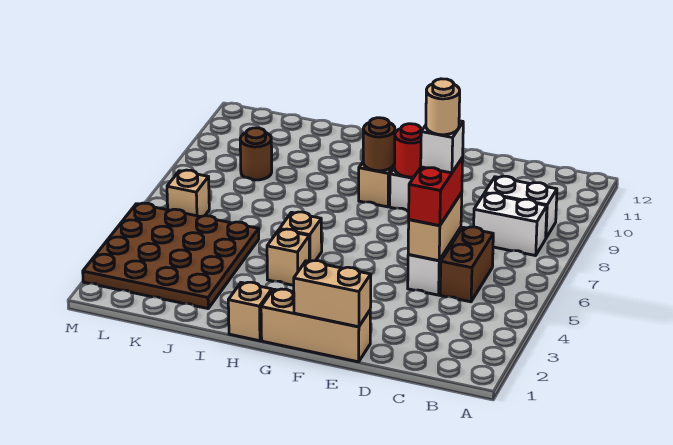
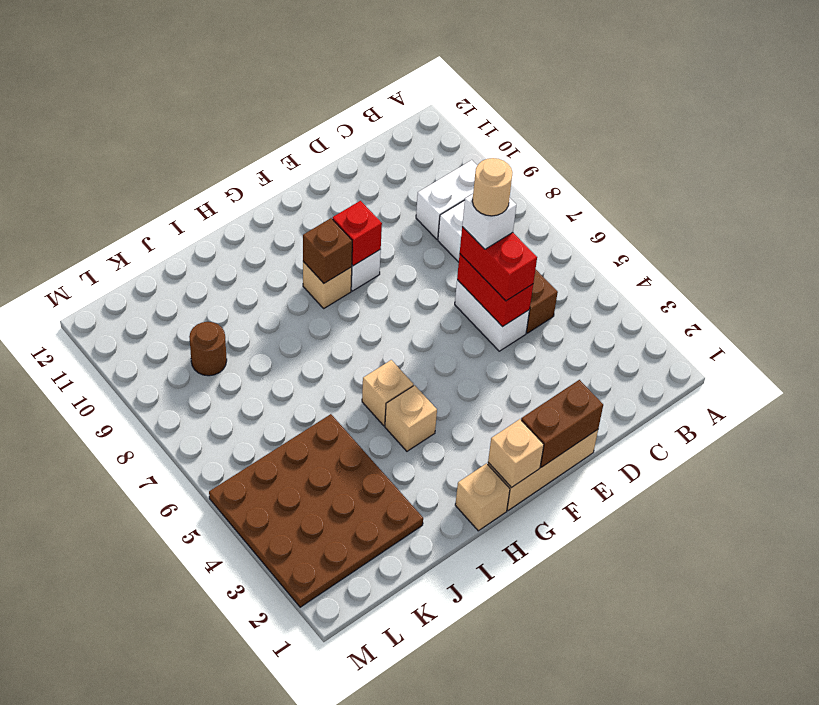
tan brick D5:D6 level 2 -> red brick D5:D6 level 2
tan brick E1:F1 level 2 -> brown brick E1:F1 level 2
red round brick F9 level 2 -> red brick F9 level 2
brown round brick G9 level 2 -> brown brick G9 level 2
tan brick L6 level 1 -> tan brick G1 level 2

